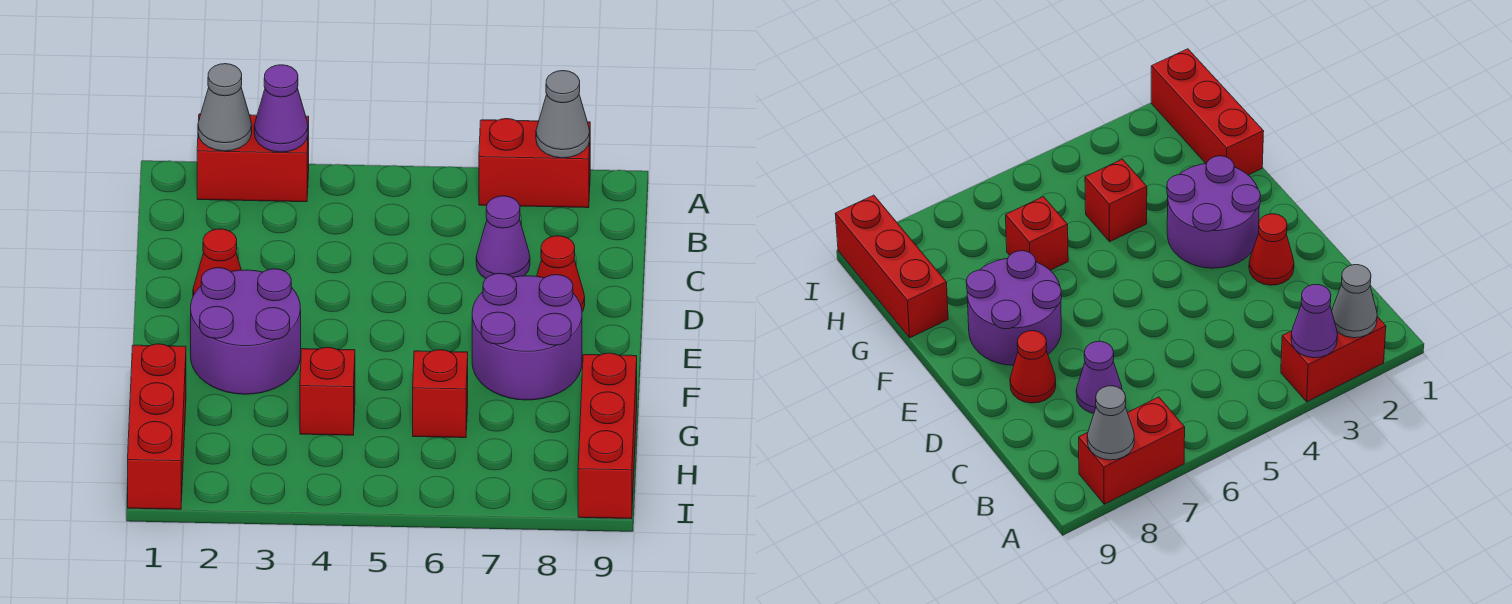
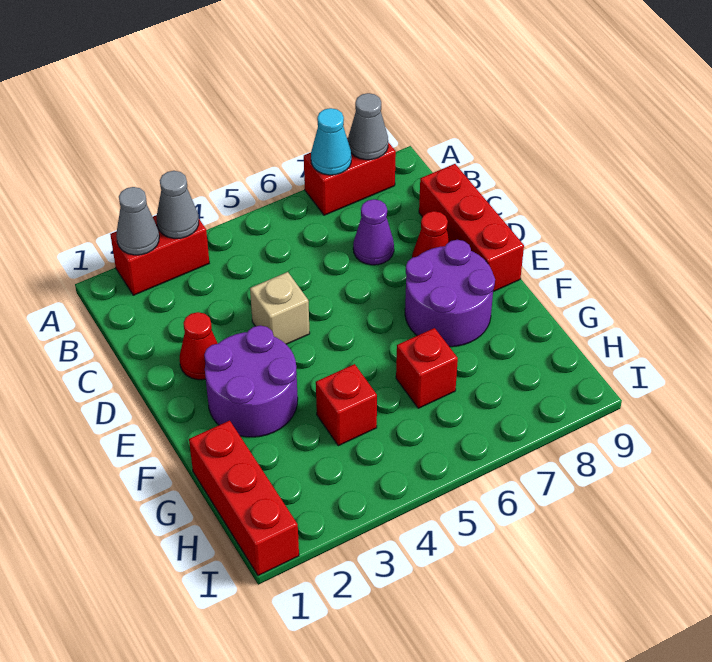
purple cone A3 level 2 -> grey cone A3 level 2
none -> cyan cone A7 level 2
none -> tan brick D4 level 1
red brick G9:I9 level 1 -> red brick C9:E9 level 1

